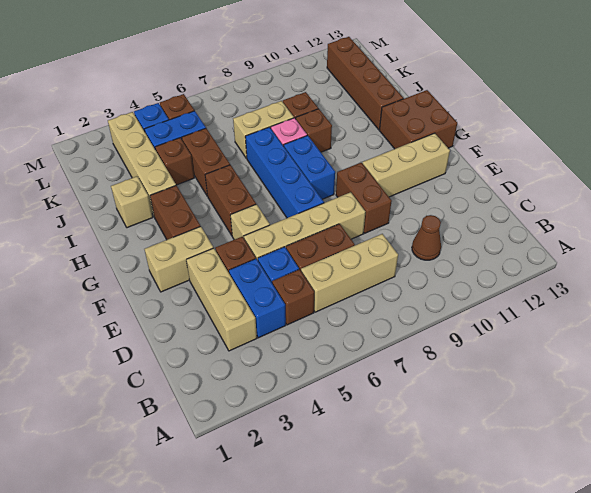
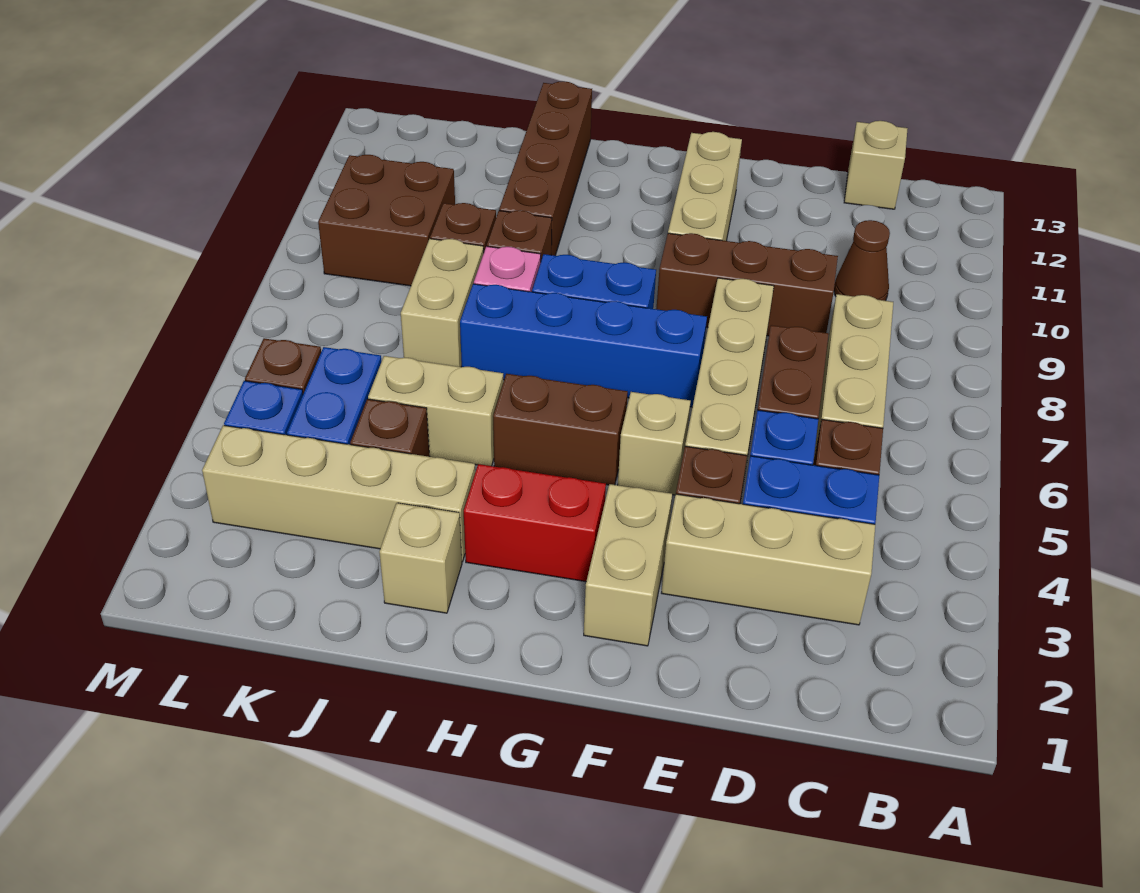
none -> tan brick C13 level 1
brown brick E9:F9 level 1 -> brown brick D9:F9 level 1
brown brick G3:H3 level 1 -> red brick G3:H3 level 1
brown brick G12:H13 level 1 -> brown brick K9:L10 level 1
brown brick I5:J5 level 1 -> tan brick I5:J5 level 1
brown brick I12:L12 level 1 -> brown brick I10:I13 level 1

